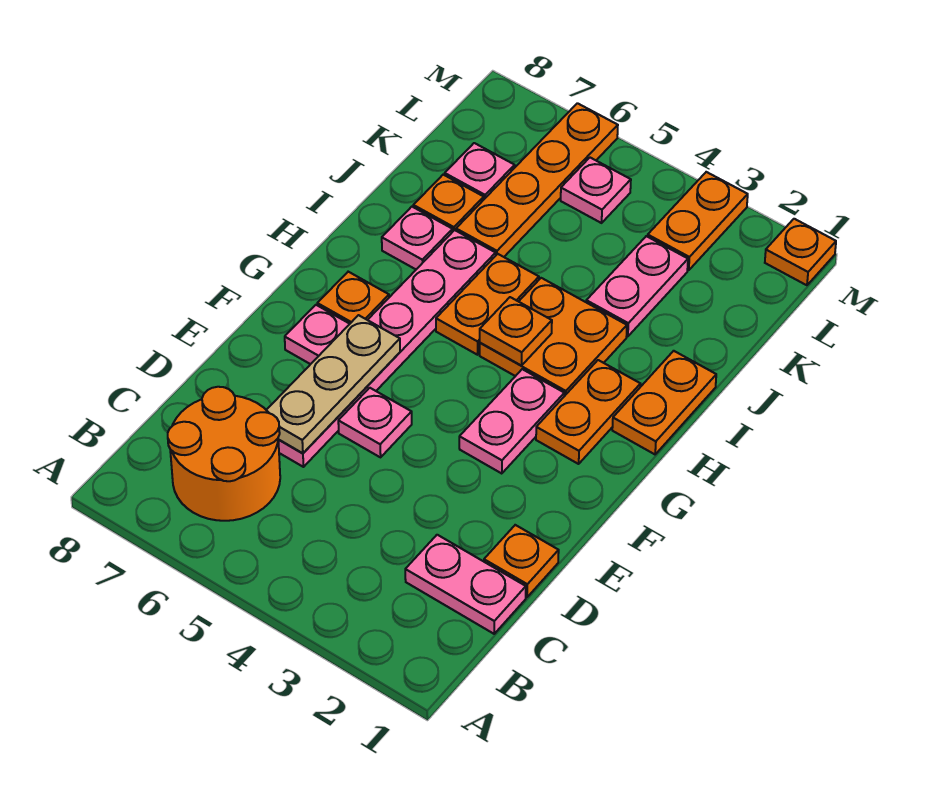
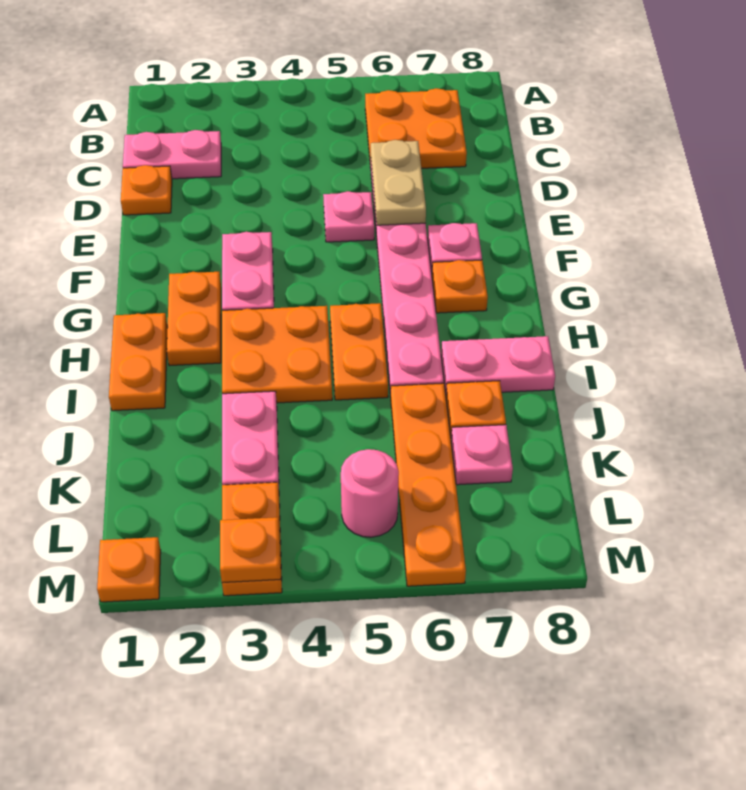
orange round brick B6:C7 level 1 -> orange plate B6:C7 level 1
tan plate D6:F6 level 2 -> tan plate D6:E6 level 2
orange plate H4 level 2 -> orange plate M3 level 2
pink plate I7 level 1 -> pink plate I7:I8 level 1
pink plate L5 level 1 -> pink round brick L5 level 1

